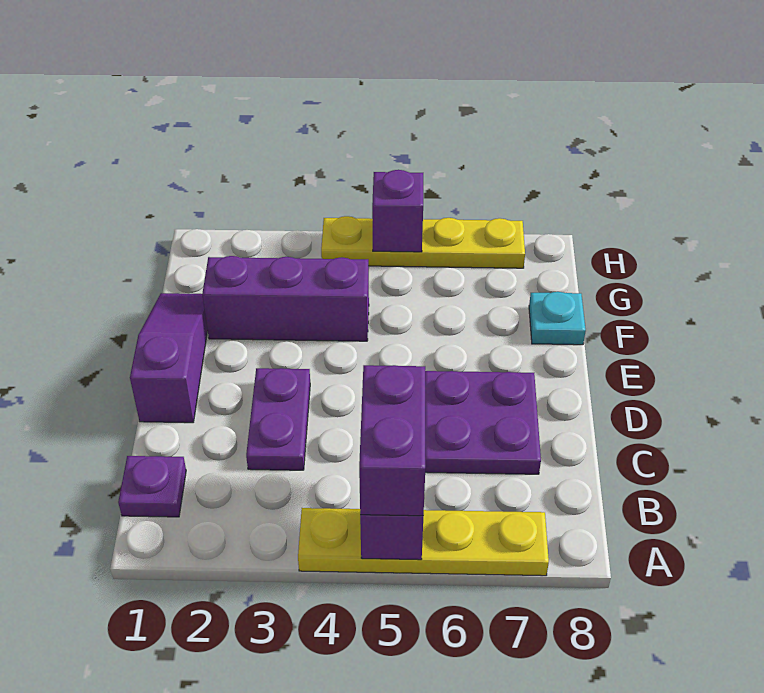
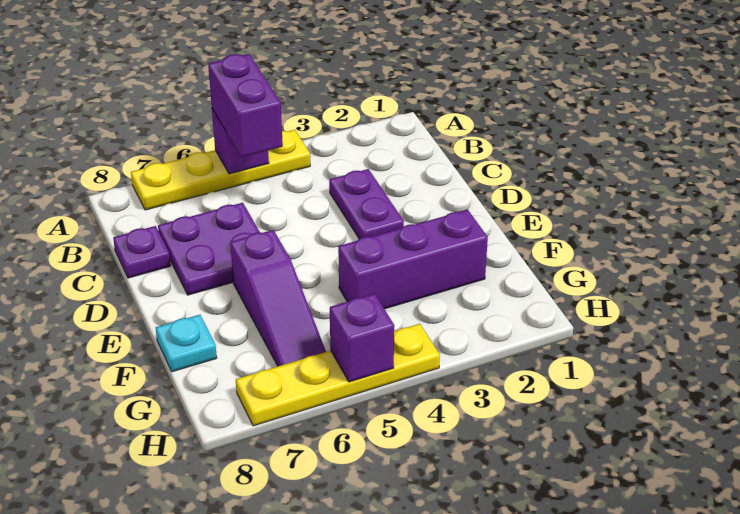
purple plate B1 level 1 -> purple plate C8 level 1
purple slope D1:F1 level 1 top D -> purple slope E6:G6 level 1 top E

